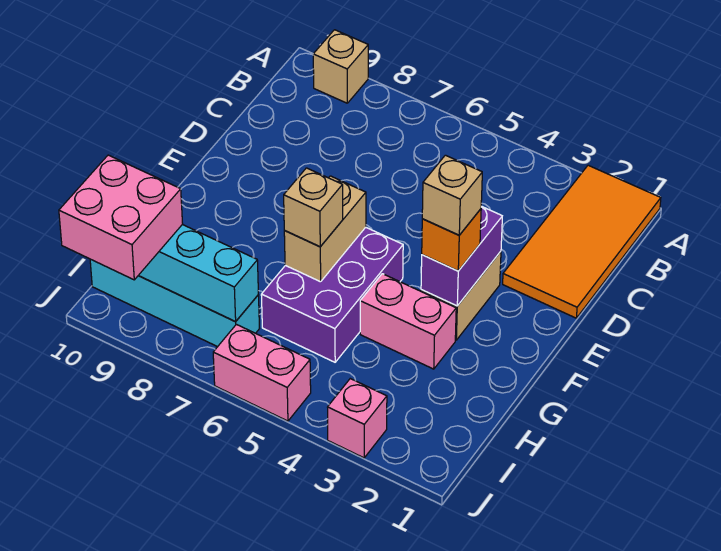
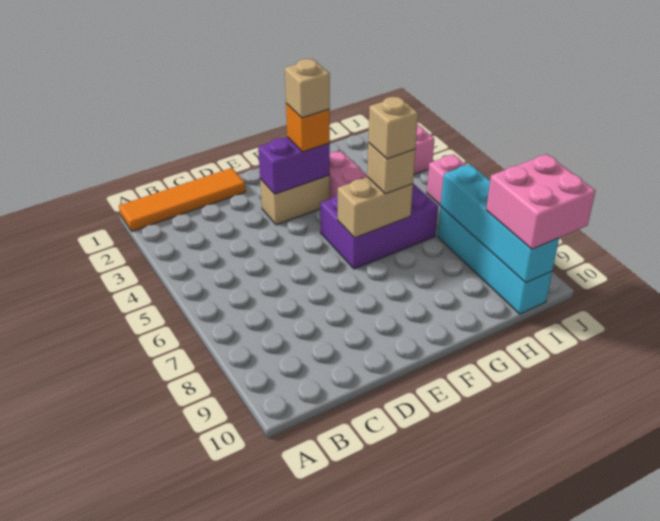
orange tile A1:D2 level 1 -> orange tile A1:D1 level 1
tan brick A9 level 1 -> tan brick G6 level 4

